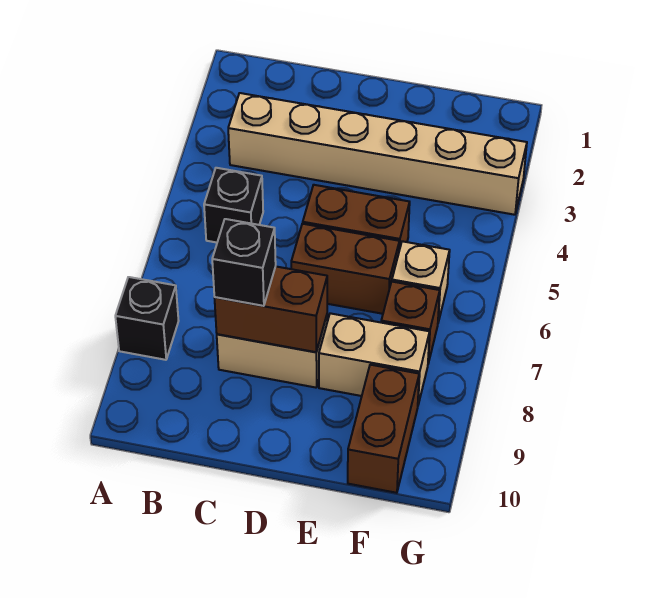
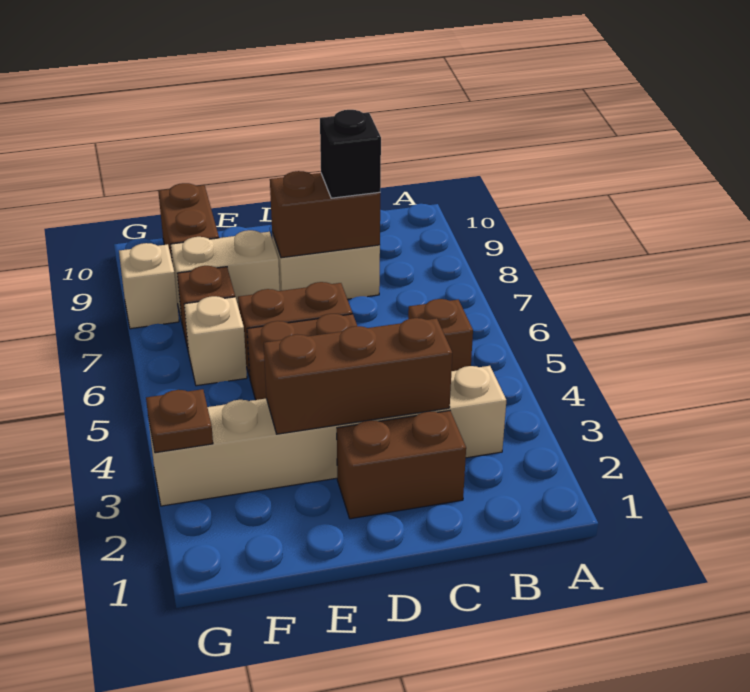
black brick A8 level 1 -> none
black brick B5 level 1 -> brown brick B5 level 1
none -> brown brick C2:D2 level 1
none -> brown brick C3:E3 level 2
none -> brown plate G3 level 2
none -> tan brick G8 level 1

